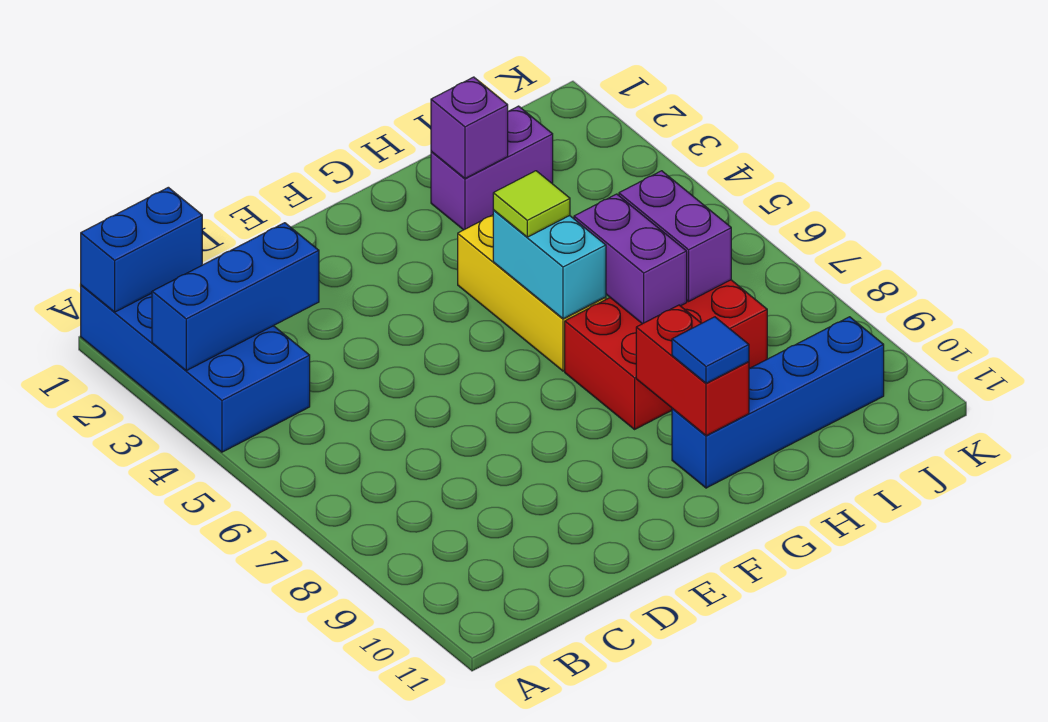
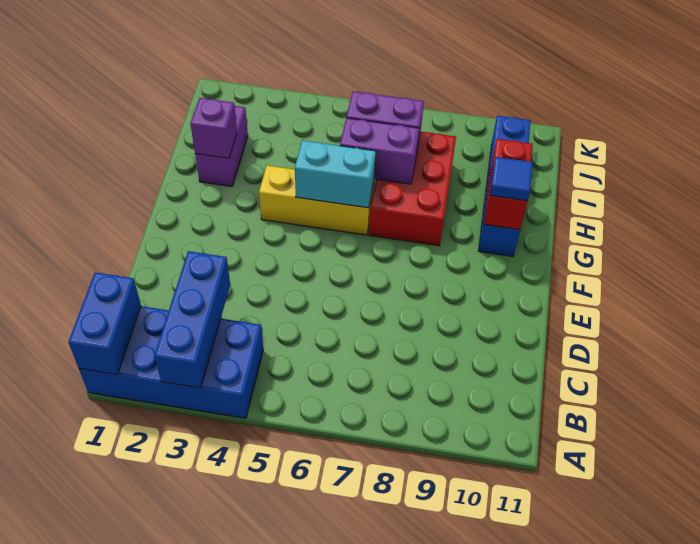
lime tile G5 level 3 -> none
red brick G9:G10 level 2 -> red brick G10:H10 level 2

